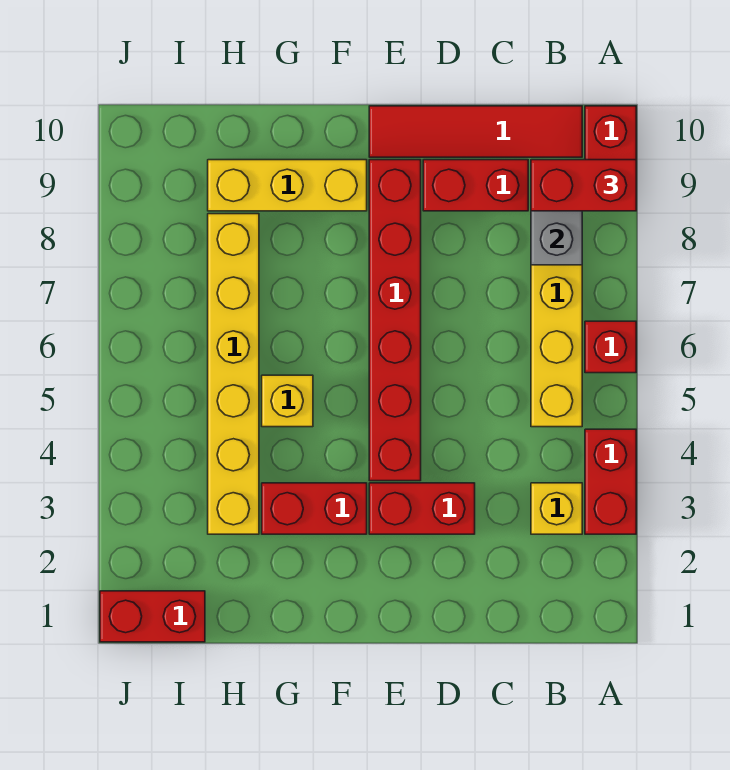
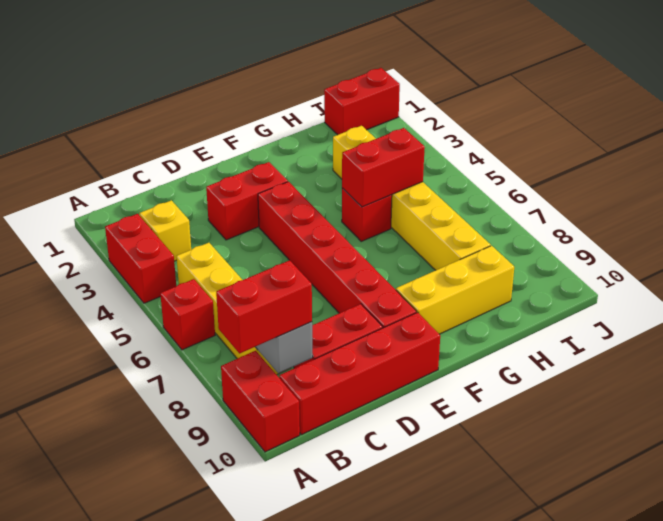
red tile B10:E10 level 1 -> red brick B10:E10 level 1
red brick F3:G3 level 1 -> red brick G5:H5 level 2
yellow brick G5 level 1 -> red brick G5 level 1

